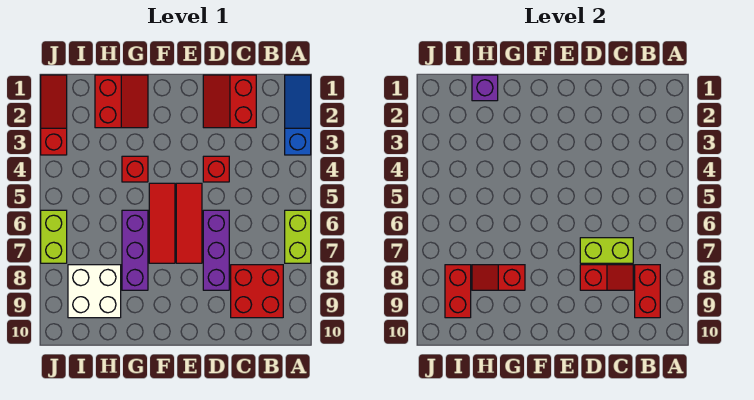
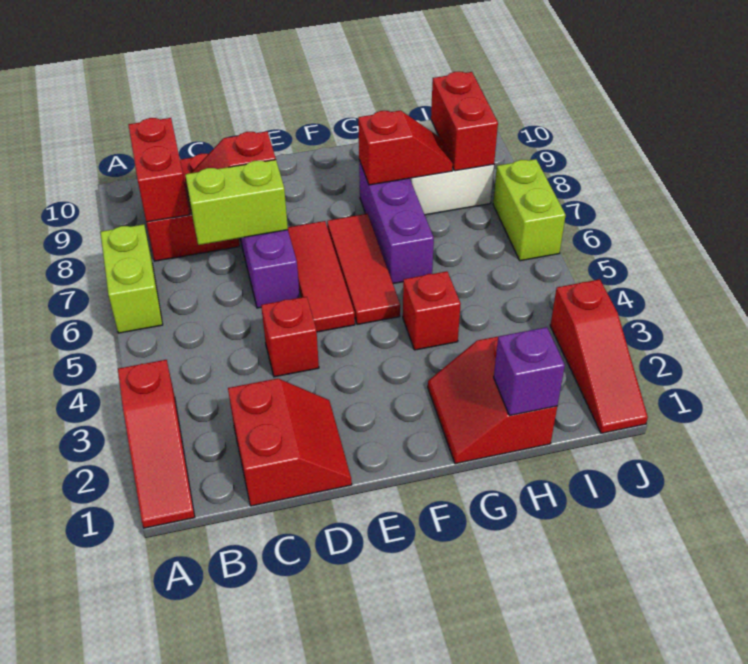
blue slope A1:A3 level 1 top 3 -> red slope A1:A3 level 1 top 3

